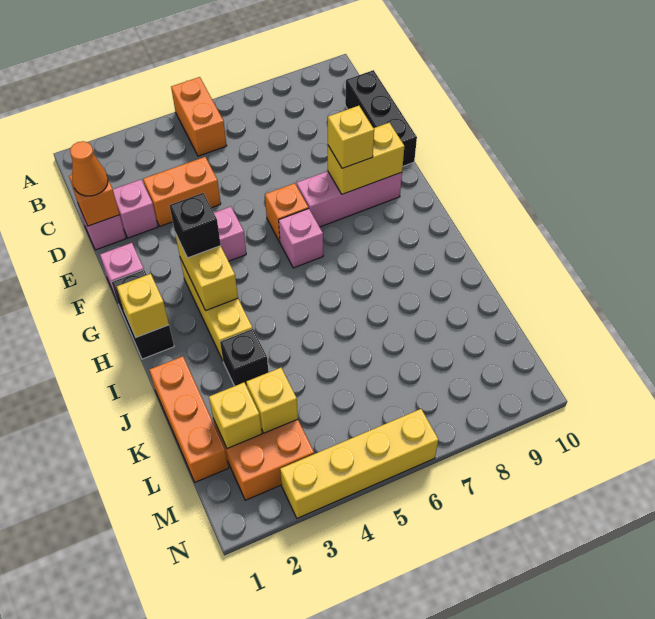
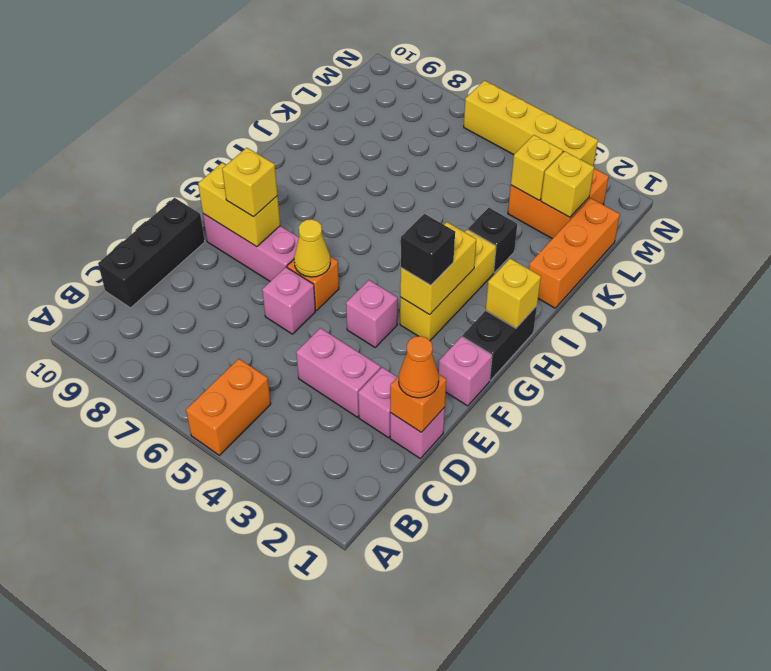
orange brick D3:D4 level 1 -> pink brick D3:D4 level 1
none -> yellow cone F6 level 2
pink brick G6 level 1 -> pink brick E6 level 1

